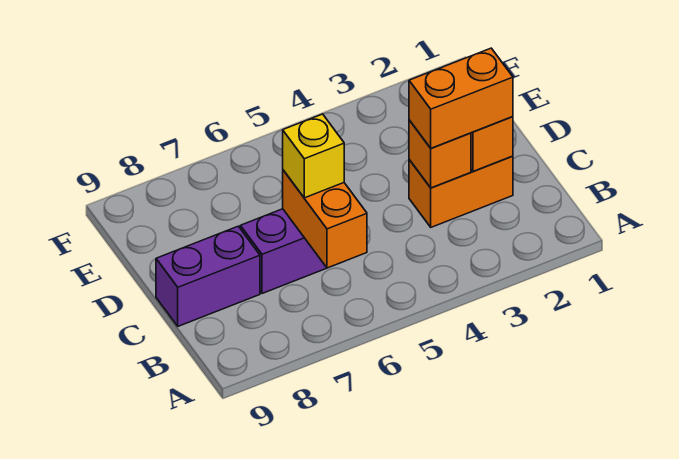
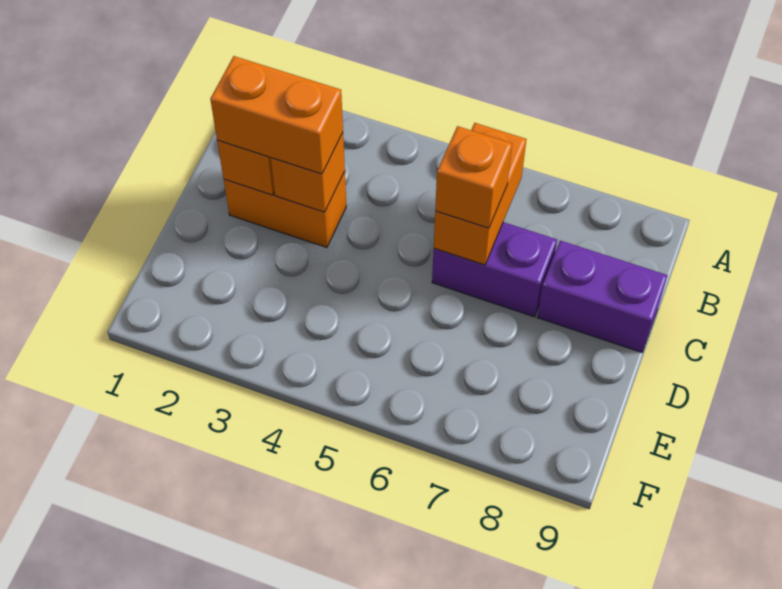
yellow brick C6 level 3 -> orange brick C6 level 3

